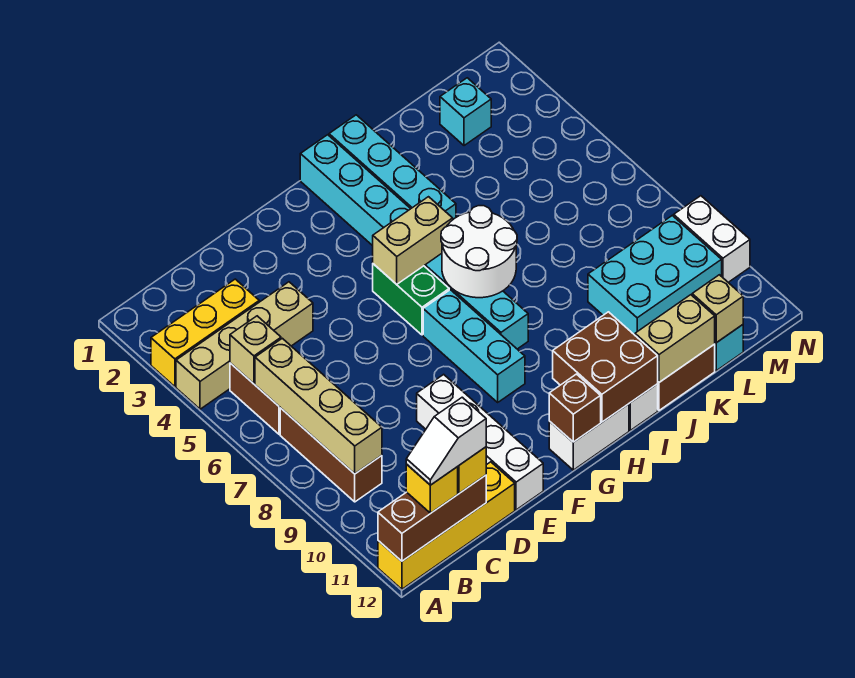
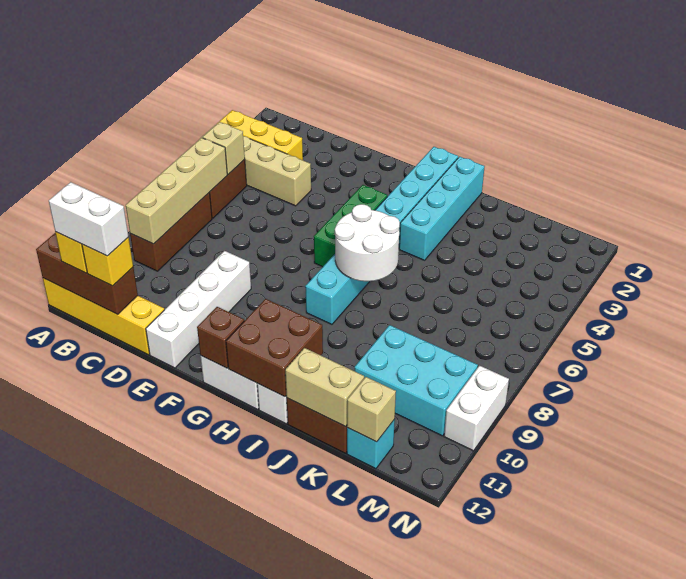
white slope B12:C12 level 4 top C -> white brick B12:C12 level 4
green brick G5:G6 level 1 -> green brick G4:G6 level 1
tan brick G5:H5 level 2 -> none
cyan brick G7:G9 level 1 -> none
cyan brick L2 level 1 -> none

